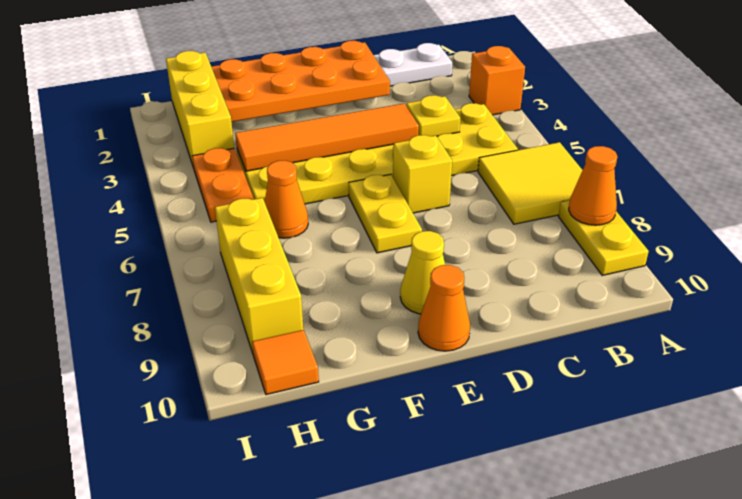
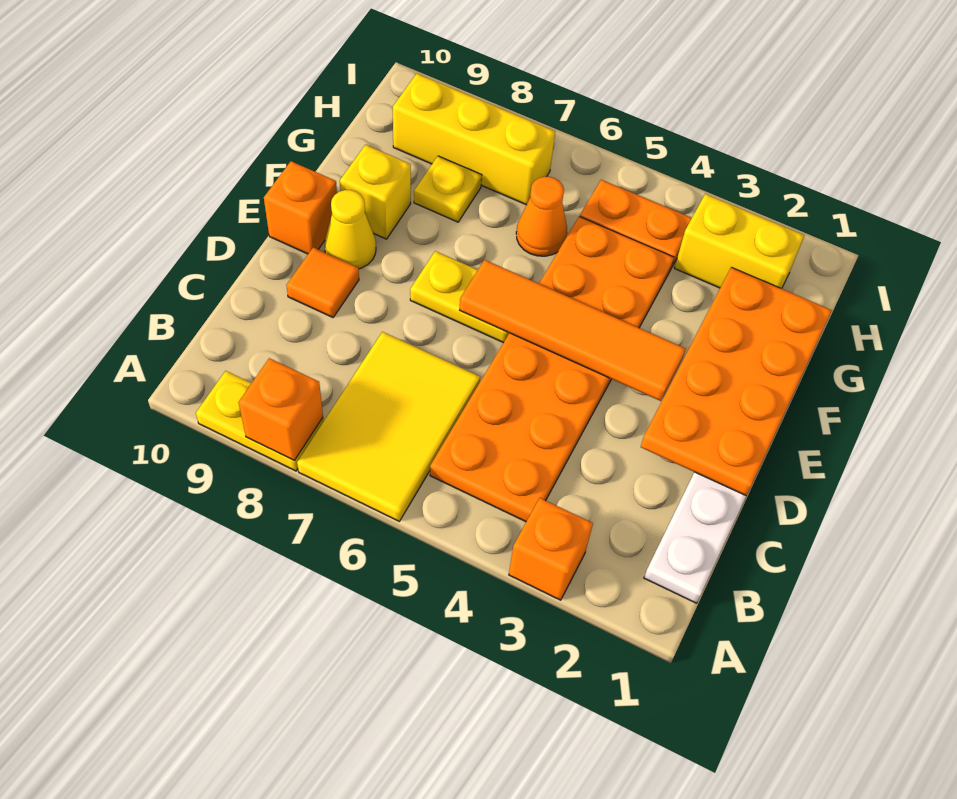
yellow tile A6:B7 level 1 -> yellow tile A6:C7 level 1
orange cone A8 level 2 -> orange brick A8 level 2
yellow plate B4:G5 level 1 -> orange plate B4:G5 level 1
yellow plate C4 level 2 -> yellow plate G8 level 1
orange tile D4:G4 level 2 -> orange tile E3:E6 level 2
yellow brick D6 level 1 -> yellow brick F9 level 1
orange cone E10 level 1 -> orange brick E10 level 1
yellow brick H1:H3 level 1 -> yellow brick H2:H3 level 1
orange tile H10 level 1 -> orange tile D9 level 1

